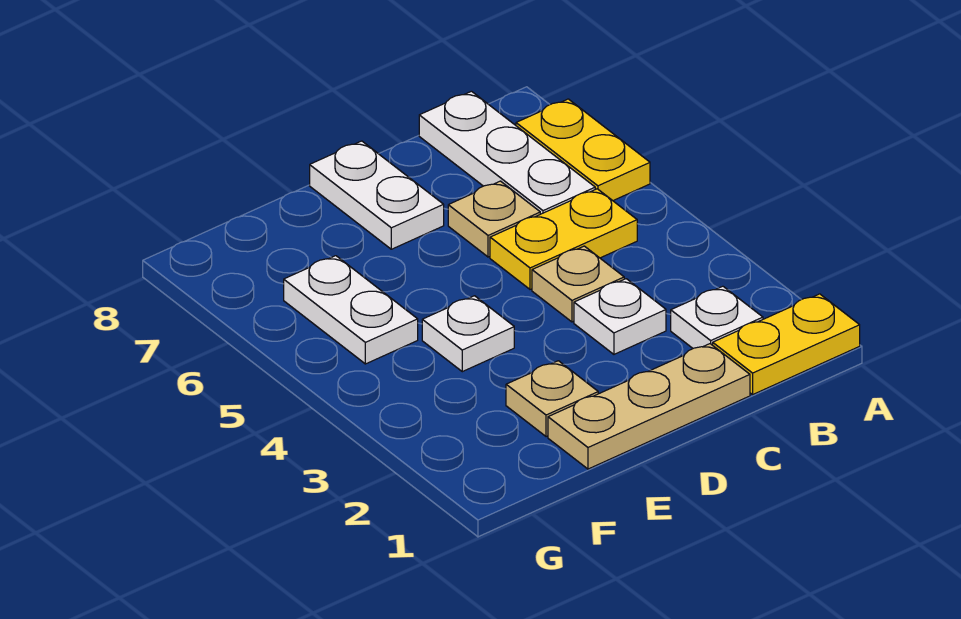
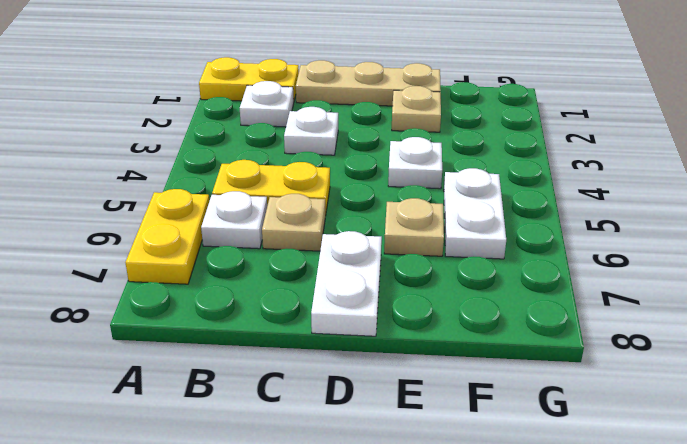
white plate B6:B8 level 1 -> white plate B6 level 1
tan plate C4 level 1 -> tan plate E6 level 1

